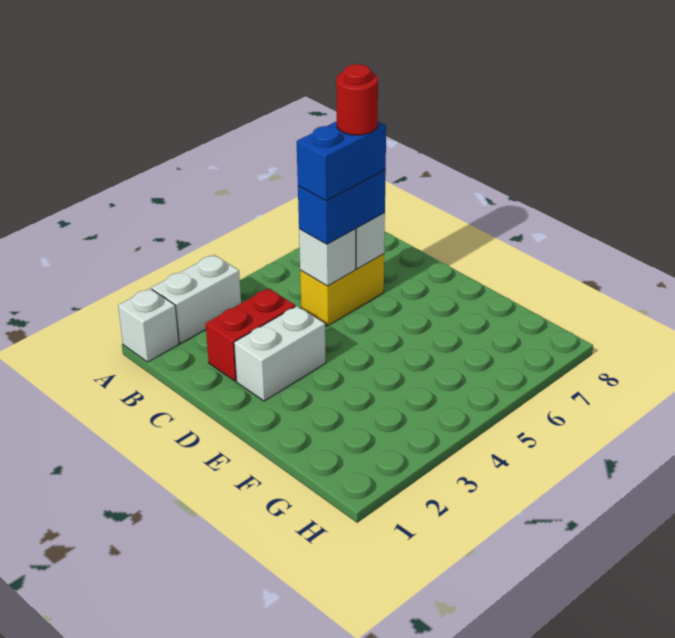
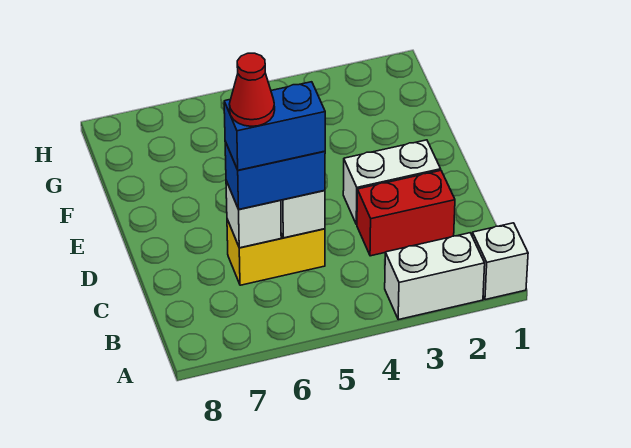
red round brick C6 level 5 -> red cone C6 level 5

